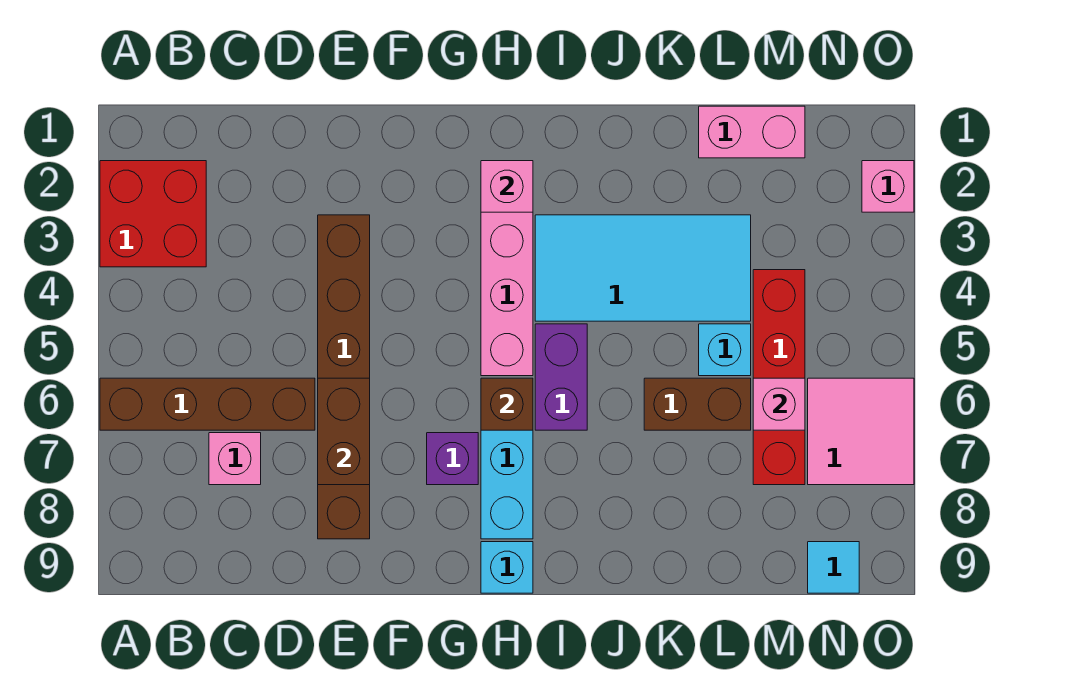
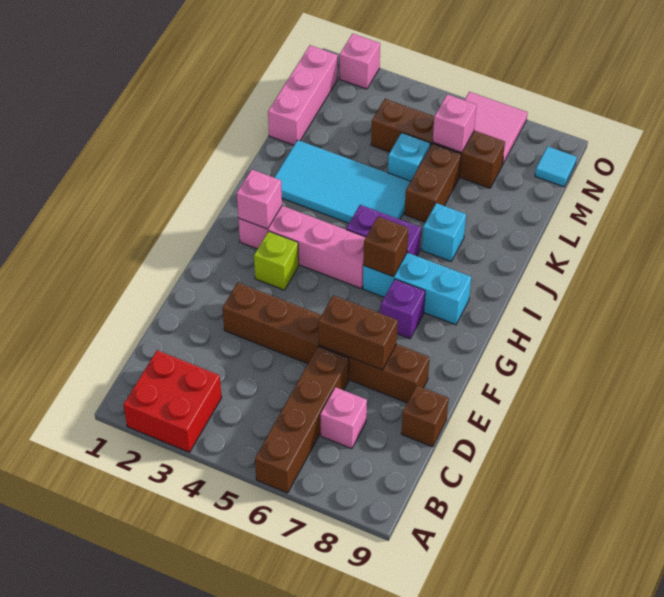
none -> brown brick D9 level 1
none -> lime brick G3 level 1
cyan brick H9 level 1 -> cyan brick J7 level 1
cyan tile I3:L4 level 1 -> cyan tile J2:K5 level 1
pink brick L1:M1 level 1 -> pink brick L1:N1 level 1
red brick M4:M7 level 1 -> brown brick M4:M7 level 1

